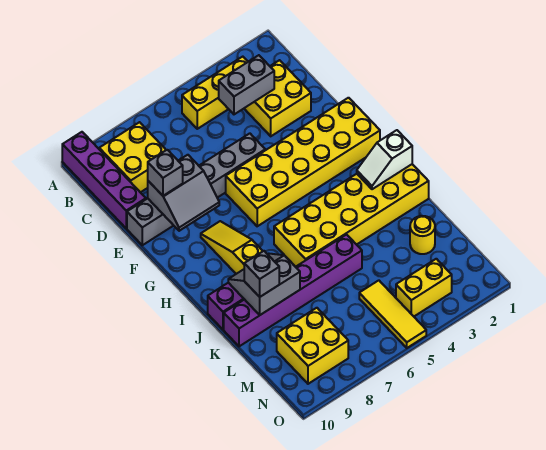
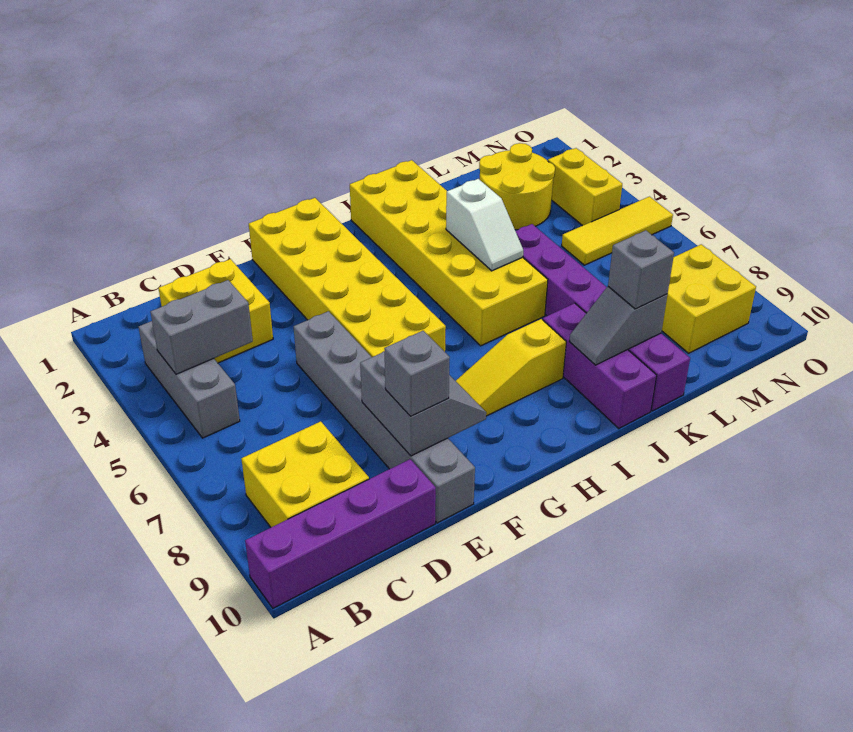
yellow brick B3:B5 level 1 -> grey brick B3:B5 level 1
grey brick C3:C4 level 2 -> grey brick B4:C4 level 2
white slope I1:I2 level 2 top 1 -> white slope J4:J5 level 2 top 4
grey slope J8:K9 level 2 top K -> grey slope J9:K9 level 2 top K
yellow round brick L2 level 1 -> yellow round brick L2:M3 level 1

